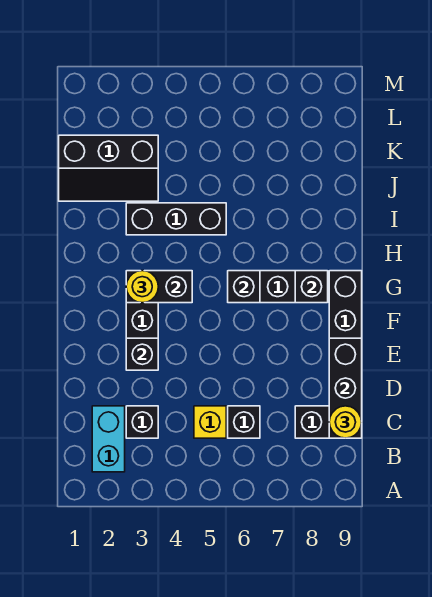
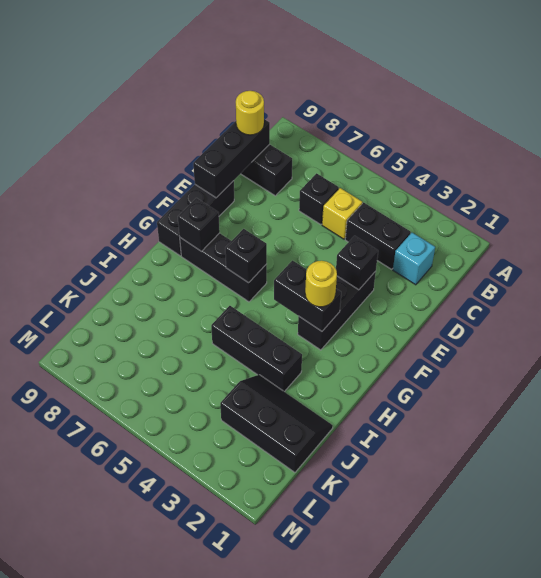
cyan brick B2:C2 level 1 -> cyan brick C2 level 1
black brick C3 level 1 -> black brick C3:C4 level 1

